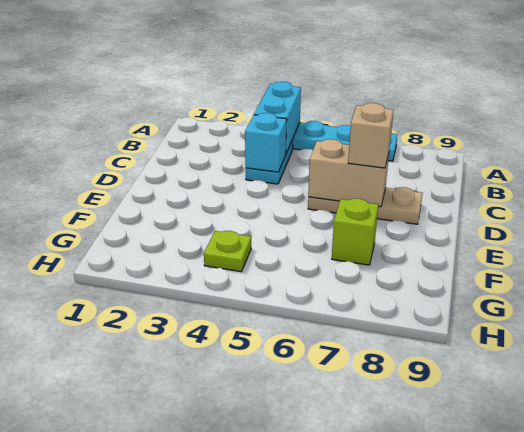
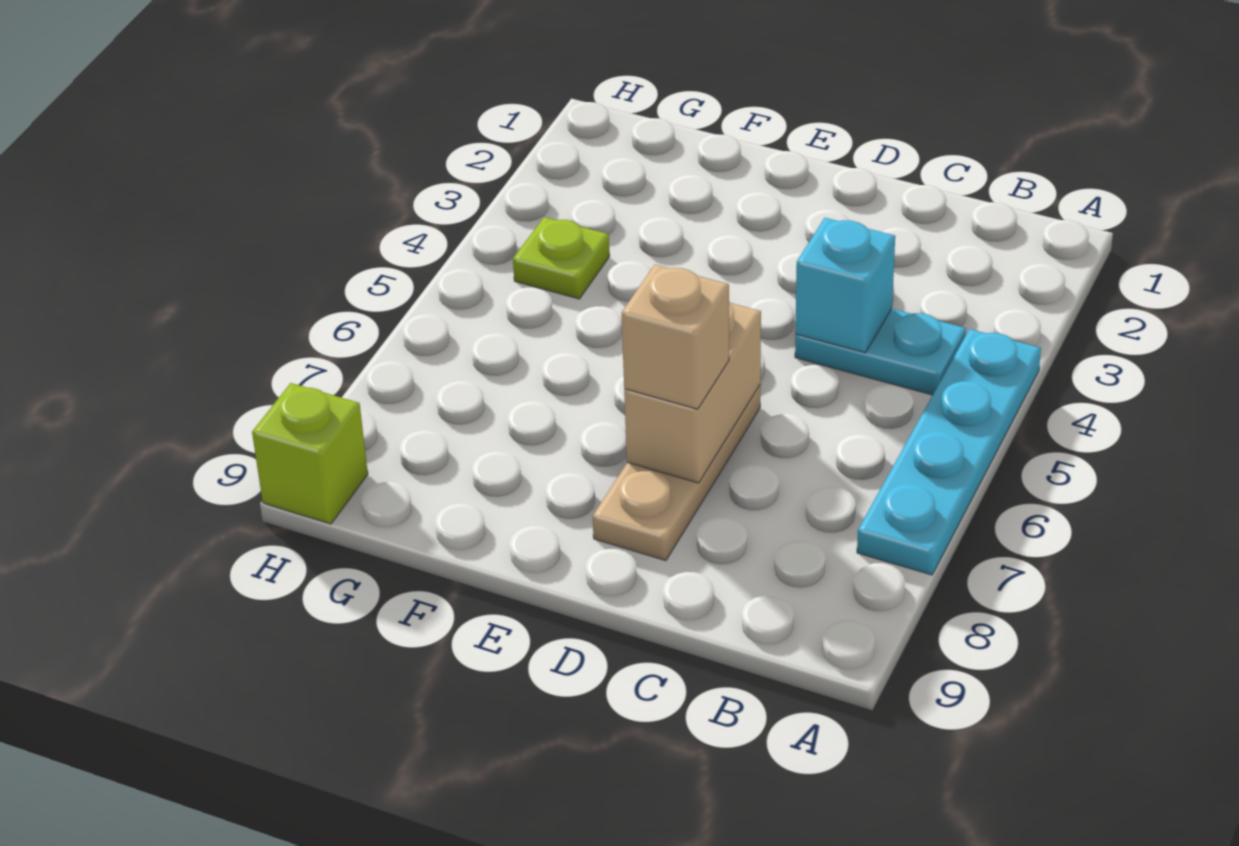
cyan brick A4:B4 level 2 -> none
lime brick F7 level 1 -> lime brick H9 level 1

